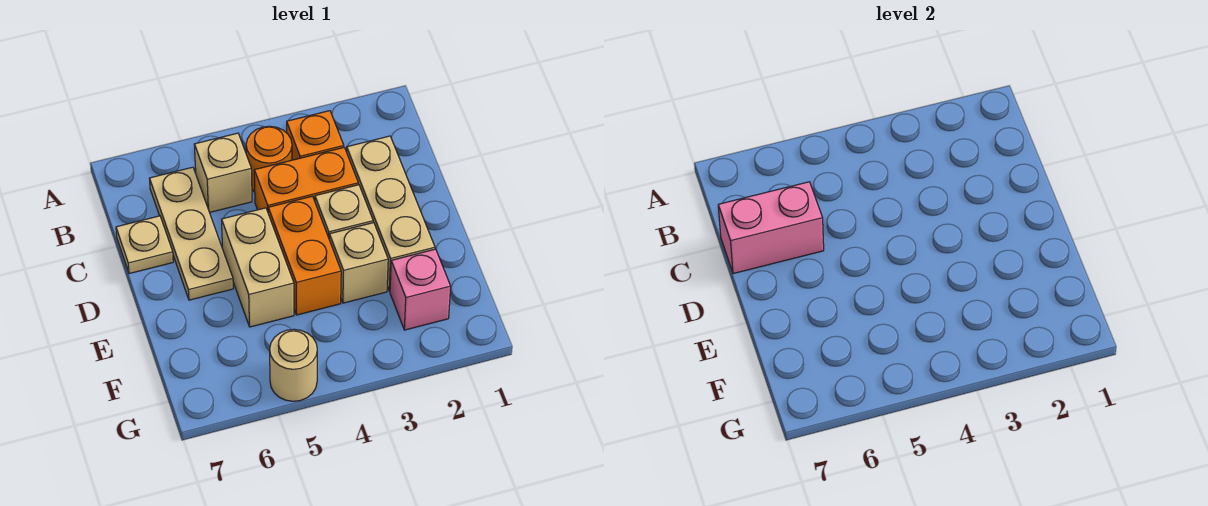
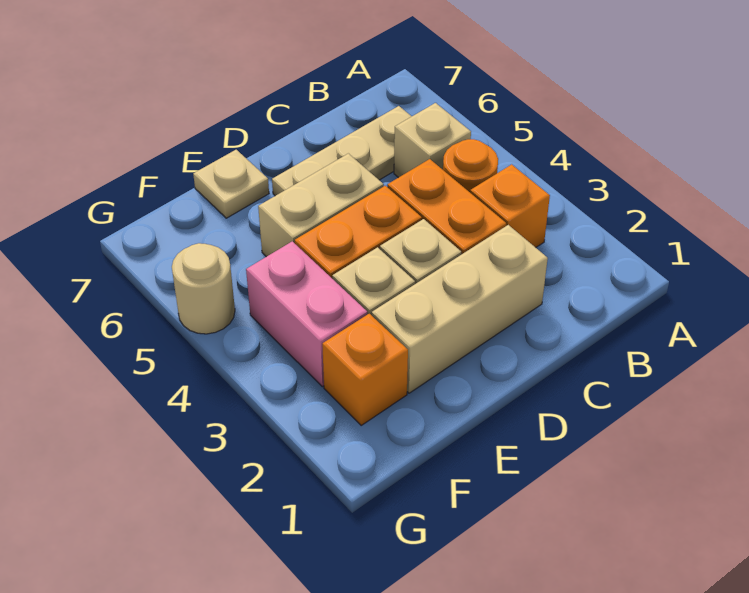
pink brick C6:C7 level 2 -> pink brick F3:F4 level 1
tan plate C7 level 1 -> tan plate E7 level 1
pink brick F2 level 1 -> orange brick F2 level 1

